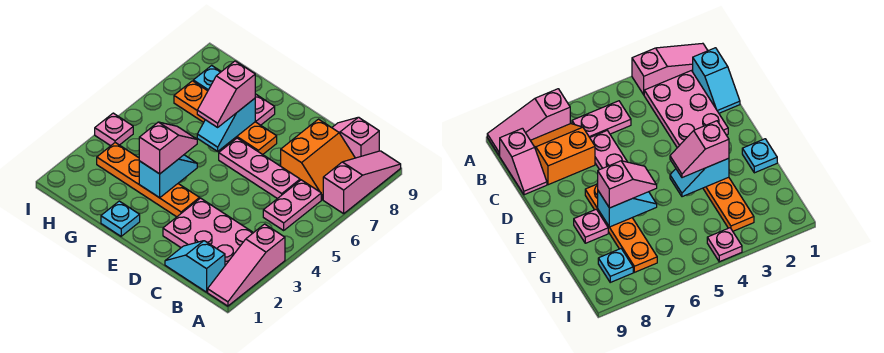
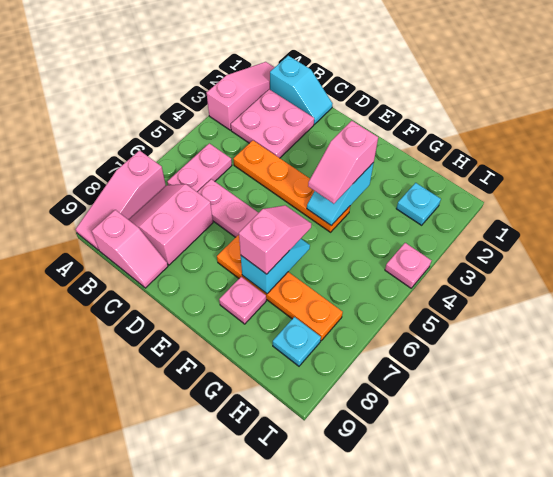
pink plate B2:D3 level 1 -> pink plate B2:C3 level 1
orange slope B7:C8 level 1 top C -> pink slope B7:C8 level 1 top C
orange plate E3:H3 level 1 -> orange plate C4:F4 level 1
cyan plate F1 level 1 -> cyan plate H2 level 1

